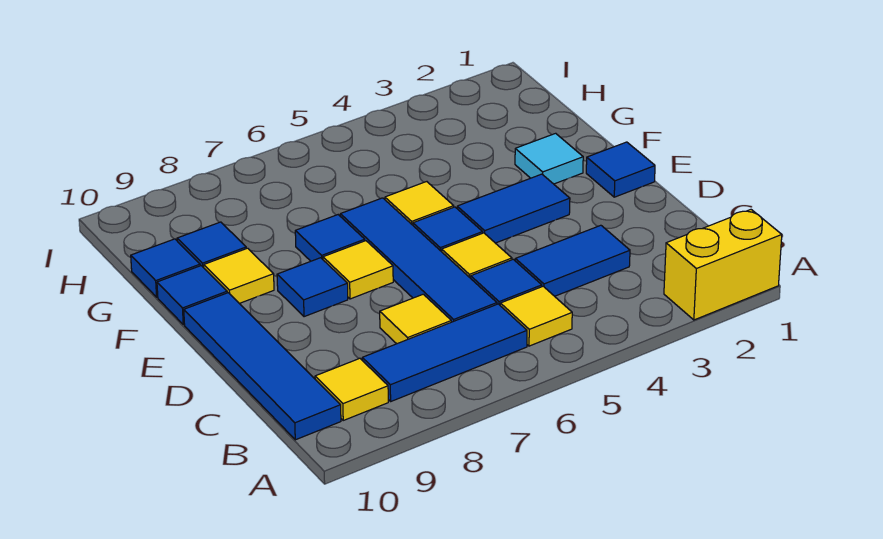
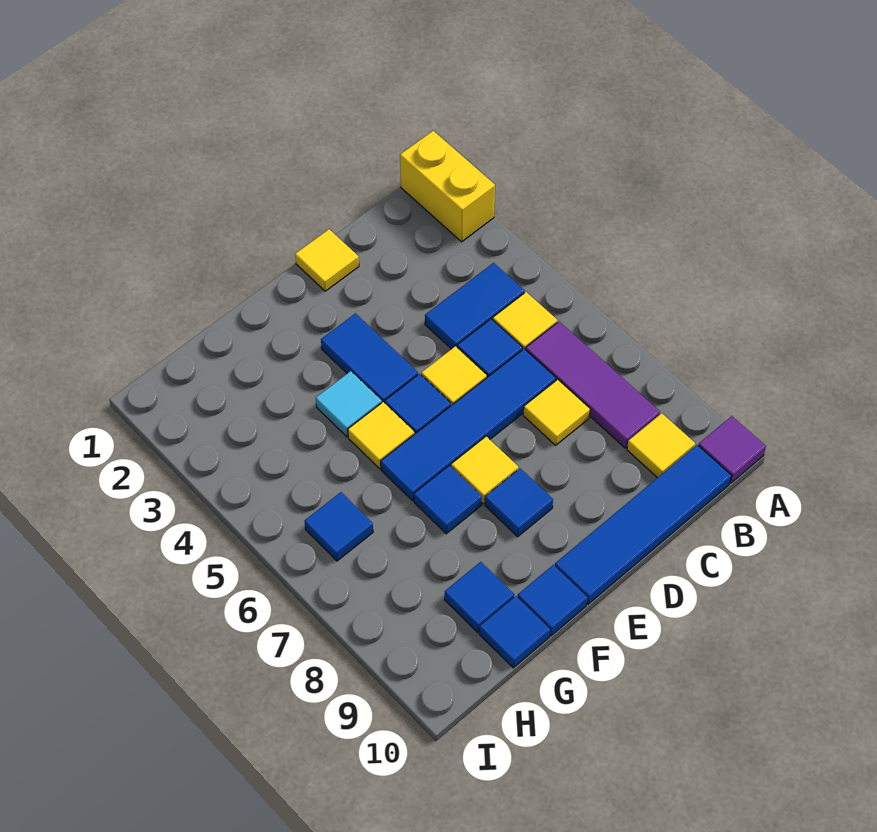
none -> purple tile A10 level 1
blue tile B6:B8 level 1 -> purple tile B6:B8 level 1
blue tile C3:C4 level 1 -> blue tile B4:C4 level 1
blue tile E1 level 1 -> blue tile H6 level 1
cyan tile F2 level 1 -> cyan tile F4 level 1
yellow tile F9 level 1 -> yellow tile D1 level 1

